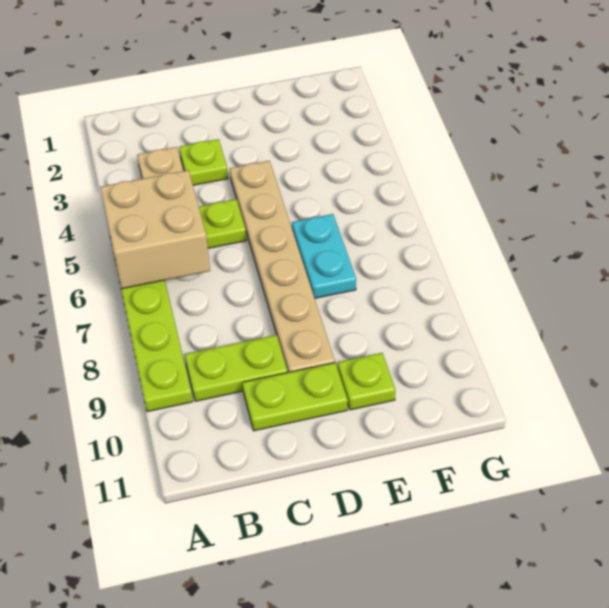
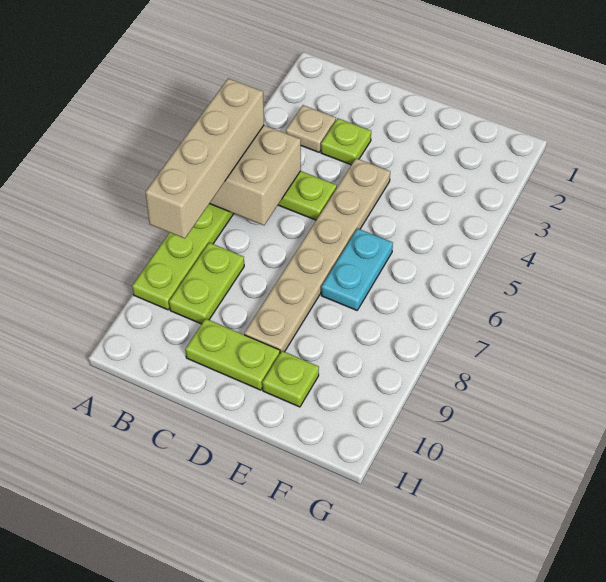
none -> tan brick A5:A8 level 3
lime plate B9:C9 level 1 -> lime plate B8:B9 level 1

